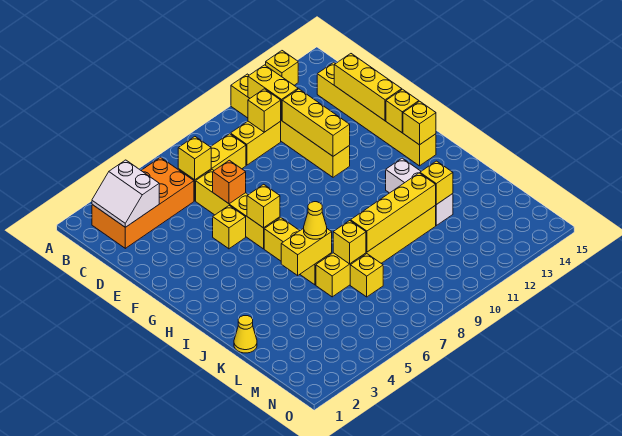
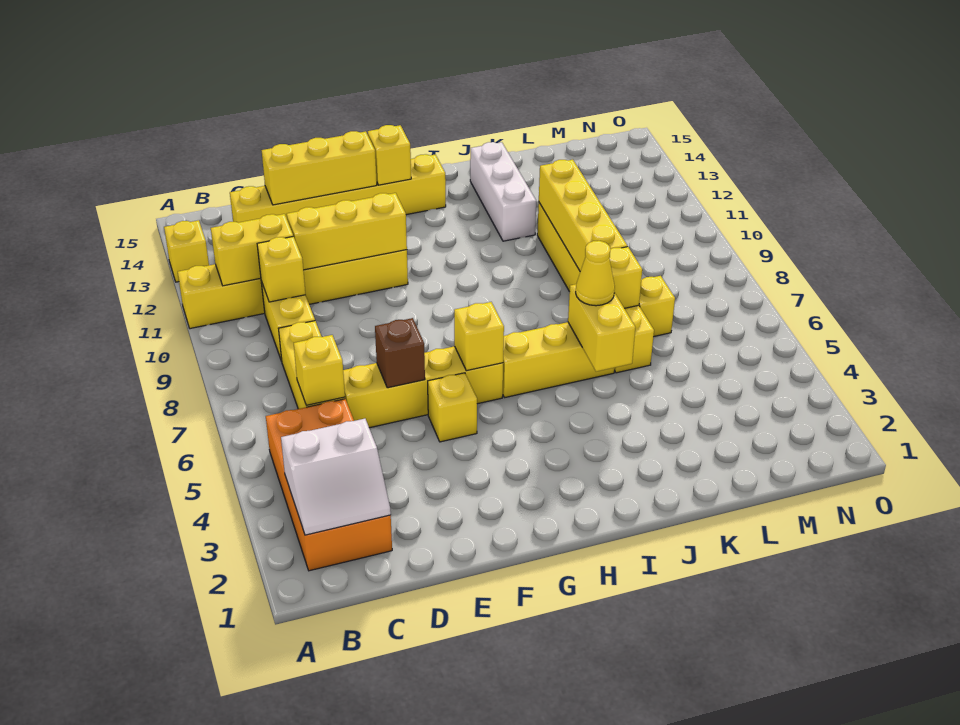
orange brick E6 level 2 -> brown brick E6 level 2
yellow brick H14 level 2 -> none
white brick I12:K12 level 1 -> white brick J12:J14 level 1
yellow cone K1 level 1 -> none
yellow brick K12 level 2 -> none

